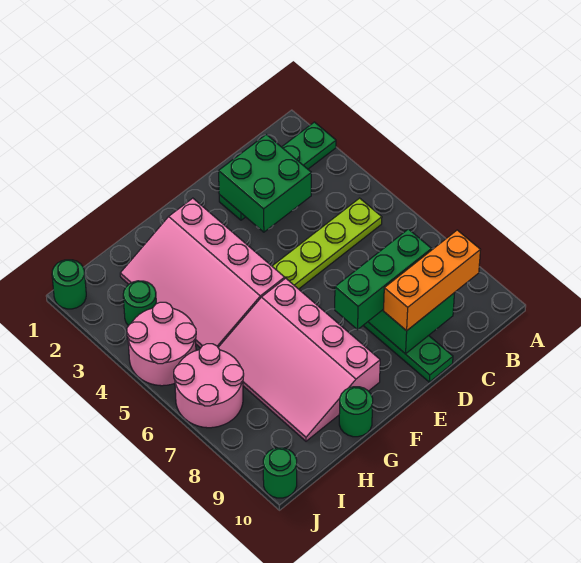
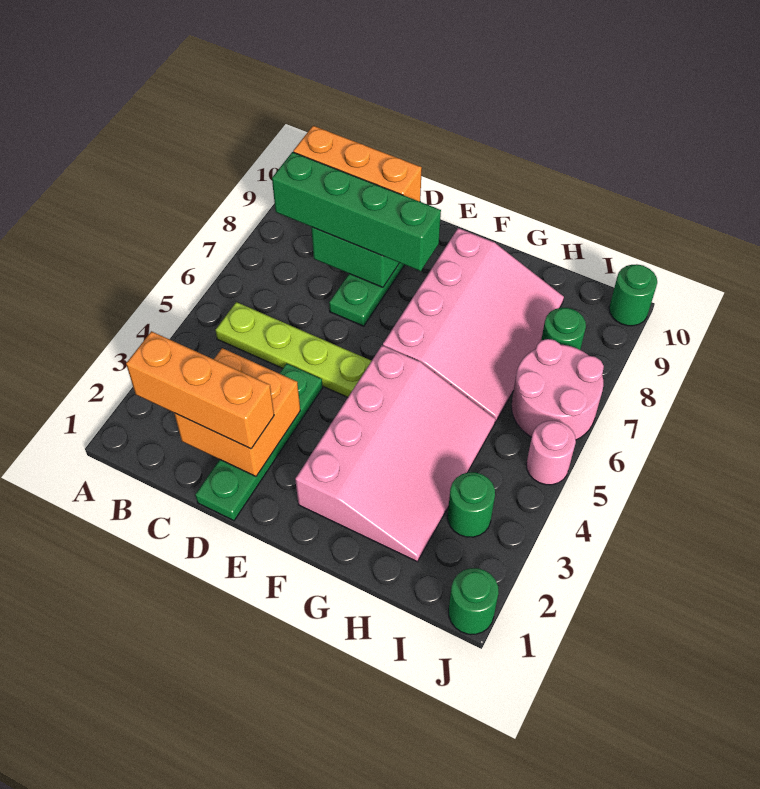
green plate A2:D2 level 1 -> green plate D1:D4 level 1
none -> orange brick B2:D2 level 3
green brick C2:D3 level 2 -> orange brick C2:D3 level 2
green brick C8:E8 level 3 -> green brick B8:E8 level 3
green round brick G10 level 1 -> green round brick I8 level 1
pink round brick I4:J5 level 1 -> pink round brick J5 level 1

